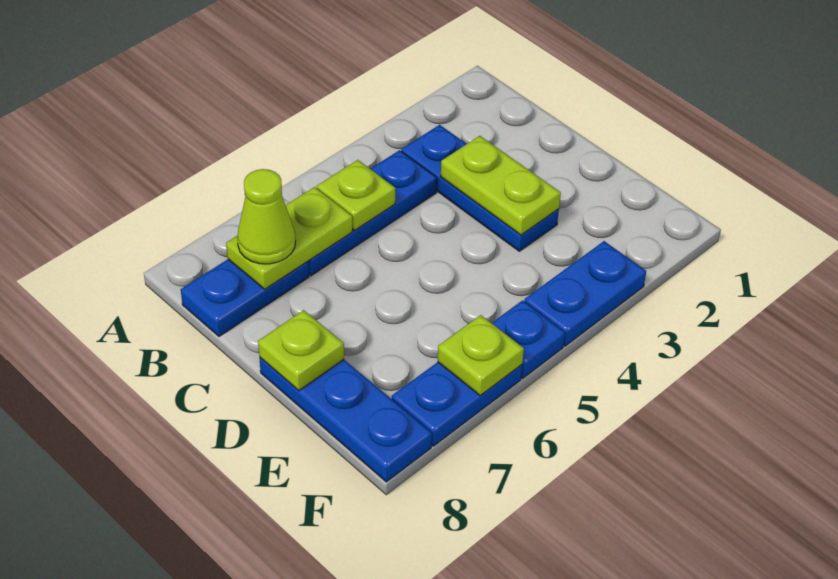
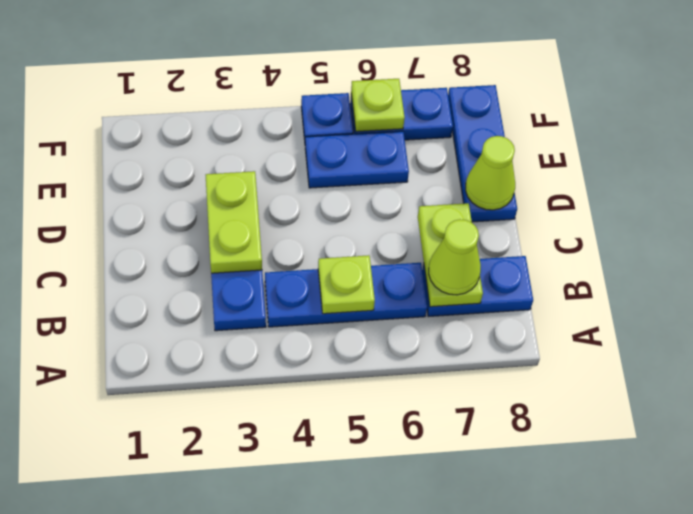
lime plate B6:B7 level 2 -> lime plate B7:C7 level 2
lime plate D8 level 2 -> lime cone D8 level 2
blue plate F3:F4 level 1 -> blue plate E5:E6 level 1

